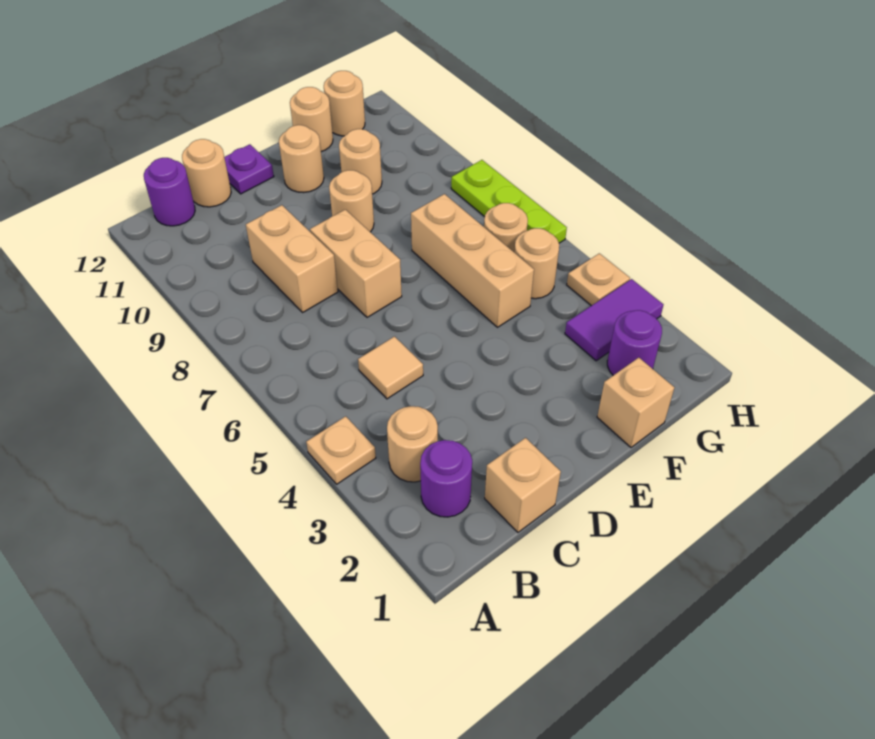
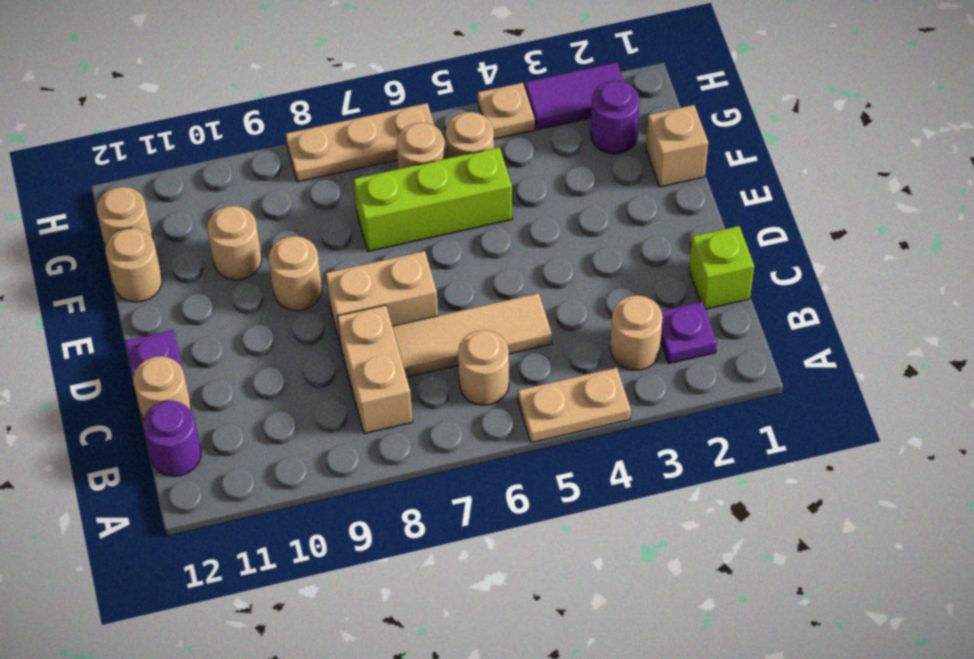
tan plate A4 level 1 -> tan plate A4:A5 level 1
purple round brick B2 level 1 -> purple plate B2 level 1
tan brick C1 level 1 -> lime brick C1 level 1
tan tile C5 level 1 -> tan tile C5:C7 level 1
tan brick C8:C9 level 1 -> tan brick B8:C8 level 1
tan round brick E11 level 1 -> tan round brick B6 level 1
tan brick F5:F7 level 1 -> lime brick F5:F7 level 1
purple tile G3:H3 level 1 -> purple tile H2:H3 level 1
lime plate H6:H8 level 1 -> tan plate H6:H8 level 1

